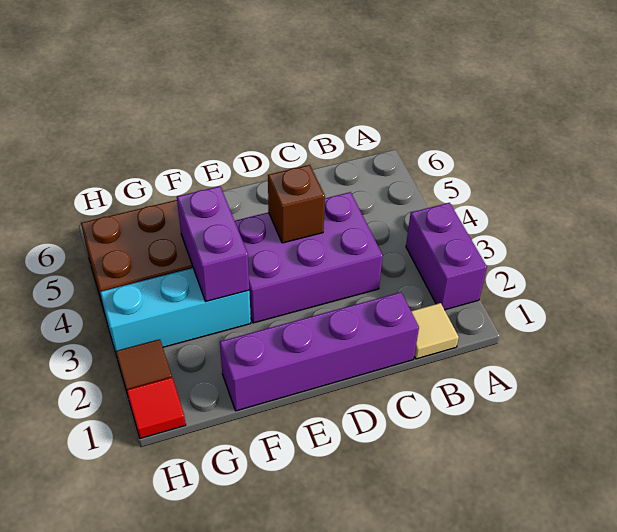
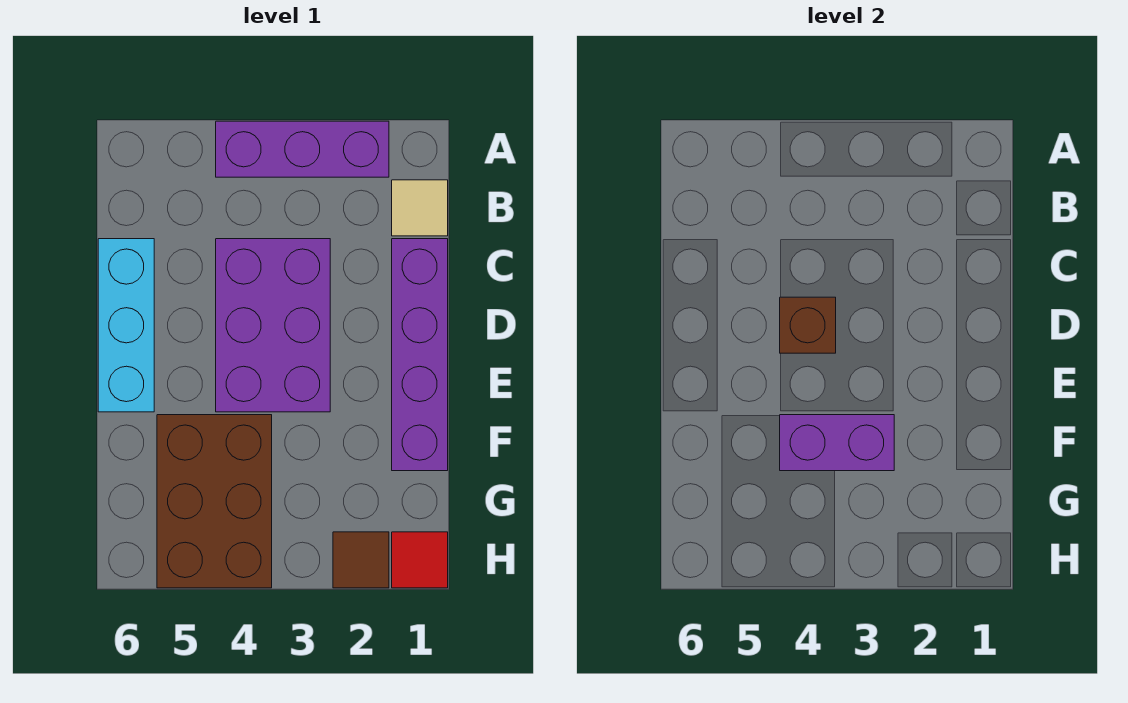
purple brick A2:A3 level 1 -> purple brick A2:A4 level 1
cyan brick F3:H3 level 1 -> cyan brick C6:E6 level 1

